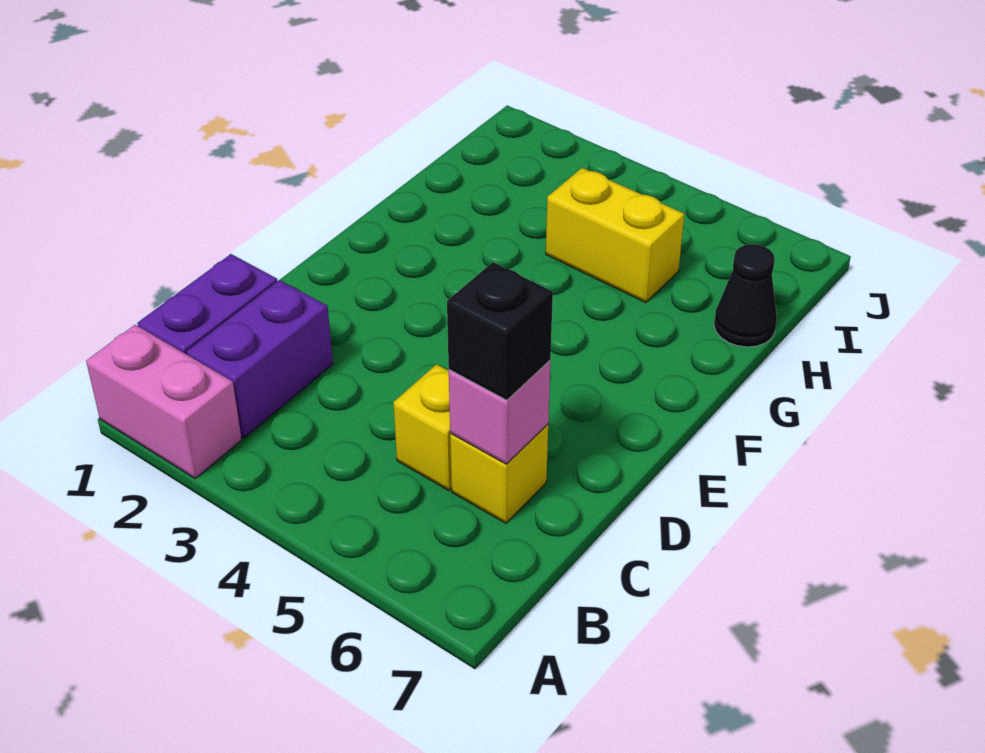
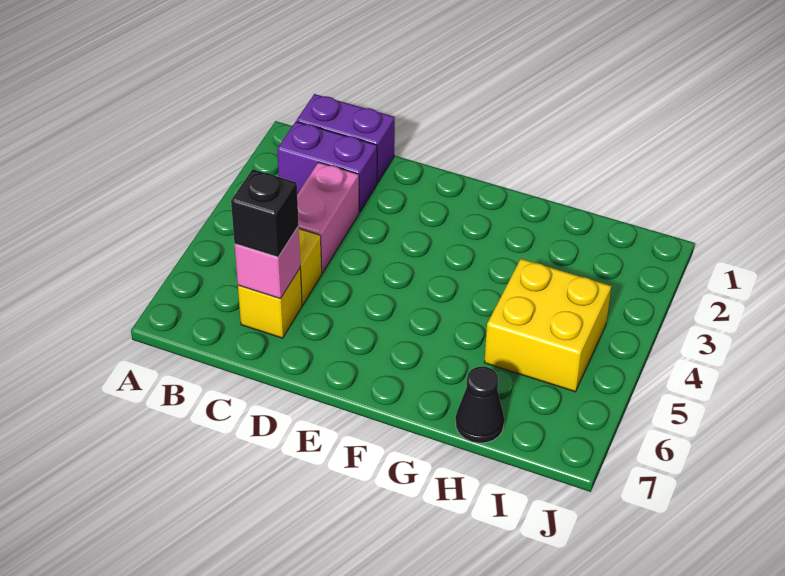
pink brick A1:A2 level 1 -> pink brick C3:C4 level 1
yellow brick H4:H5 level 1 -> yellow brick H4:I5 level 1

